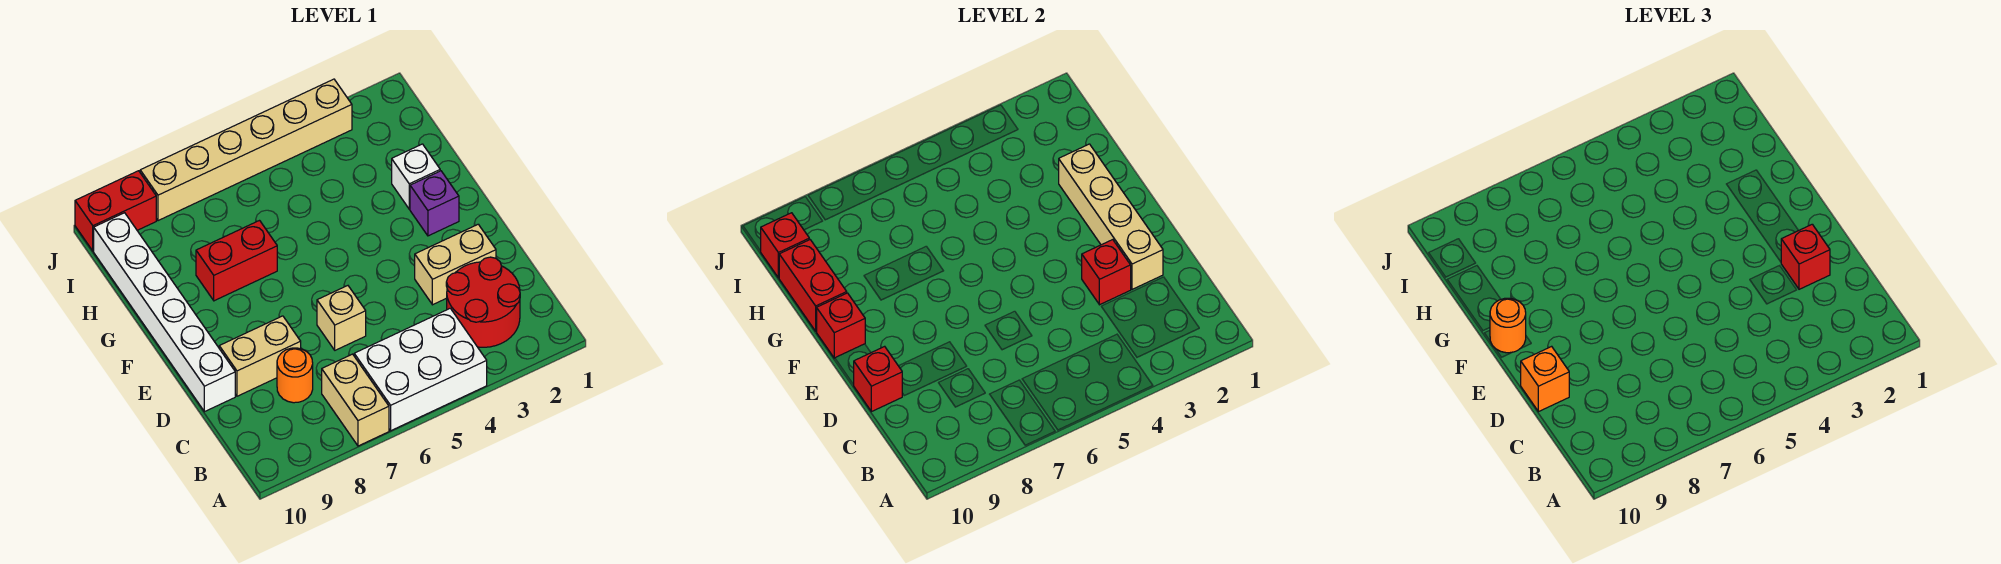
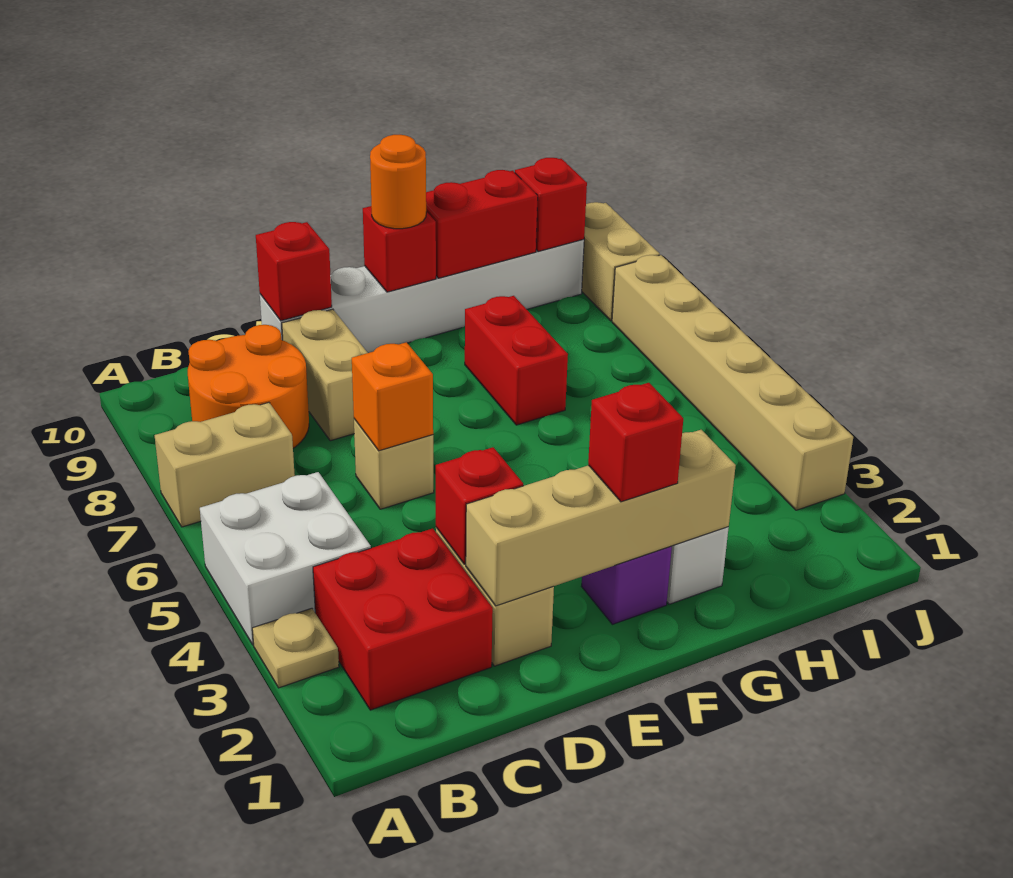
none -> tan plate A3 level 1
white brick A4:B6 level 1 -> white brick A4:B5 level 1
red round brick B2:C3 level 1 -> red brick B2:C3 level 1
orange round brick C8 level 1 -> orange round brick B8:C9 level 1
red brick D2 level 3 -> red brick F2 level 3
orange brick D10 level 3 -> orange brick D6 level 2
red brick J9:J10 level 1 -> tan brick J9:J10 level 1

